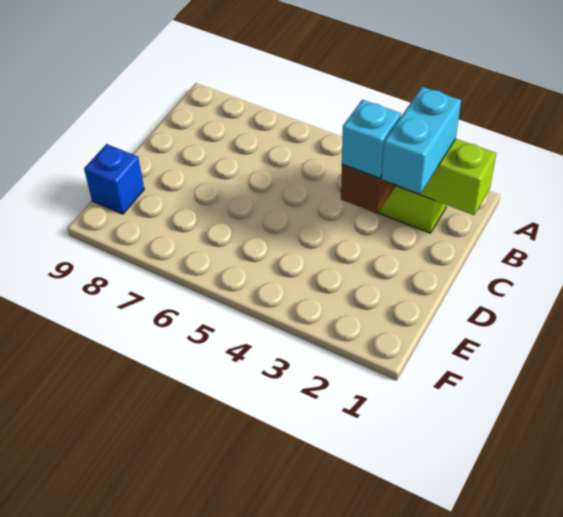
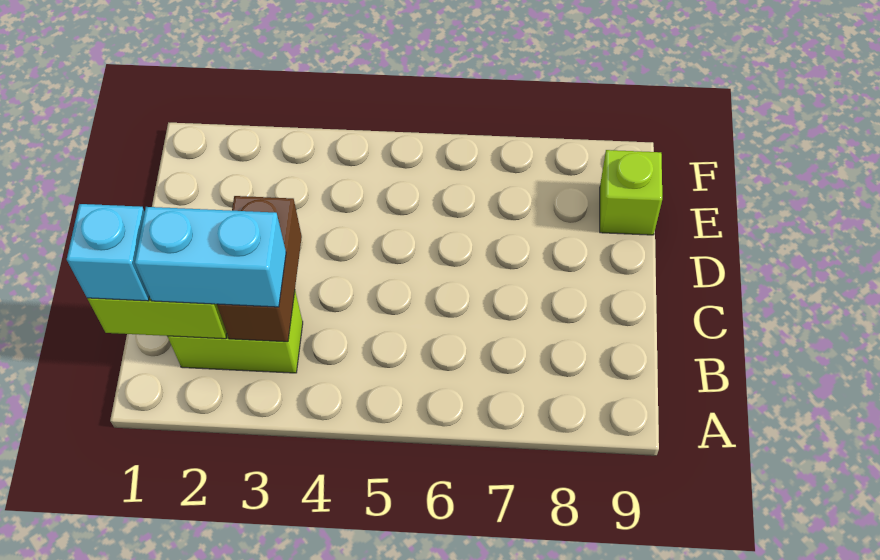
cyan brick B2:C2 level 3 -> cyan brick B2:B3 level 3
cyan brick C3 level 3 -> cyan brick B1 level 3
blue brick E9 level 1 -> lime brick E9 level 1

